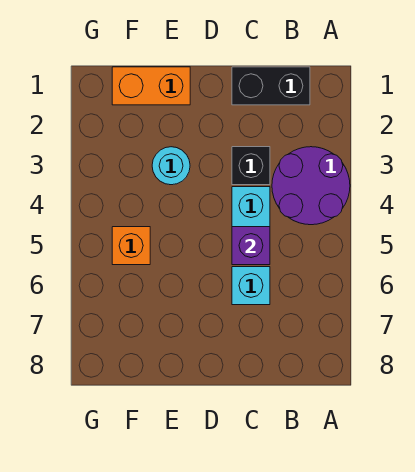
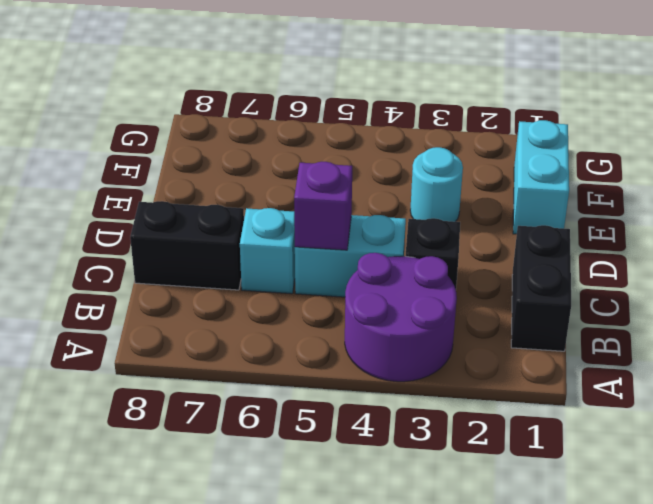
none -> black brick C7:C8 level 1
orange brick E1:F1 level 1 -> cyan brick E1:F1 level 1
orange brick F5 level 1 -> none

